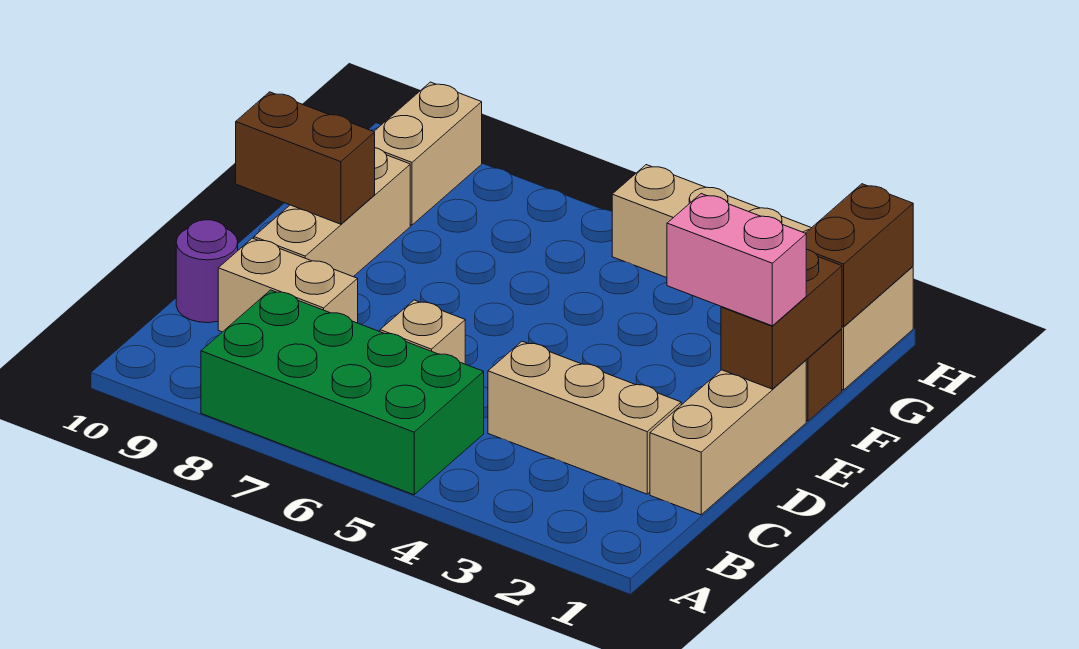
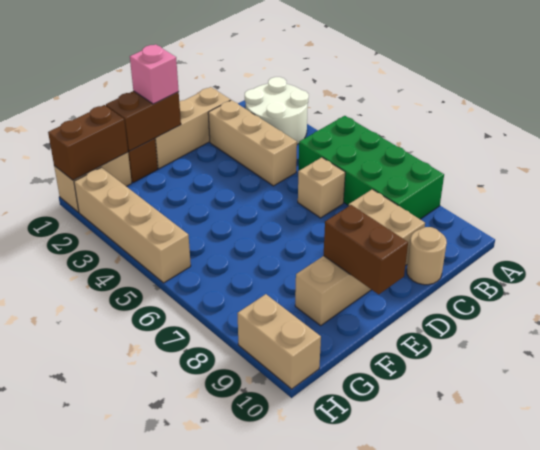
none -> white round brick A2:B3 level 1
purple round brick C10 level 1 -> tan round brick C10 level 1
pink brick E1:E2 level 3 -> pink brick E1 level 3
tan brick G9:H9 level 1 -> tan brick H9:H10 level 1

